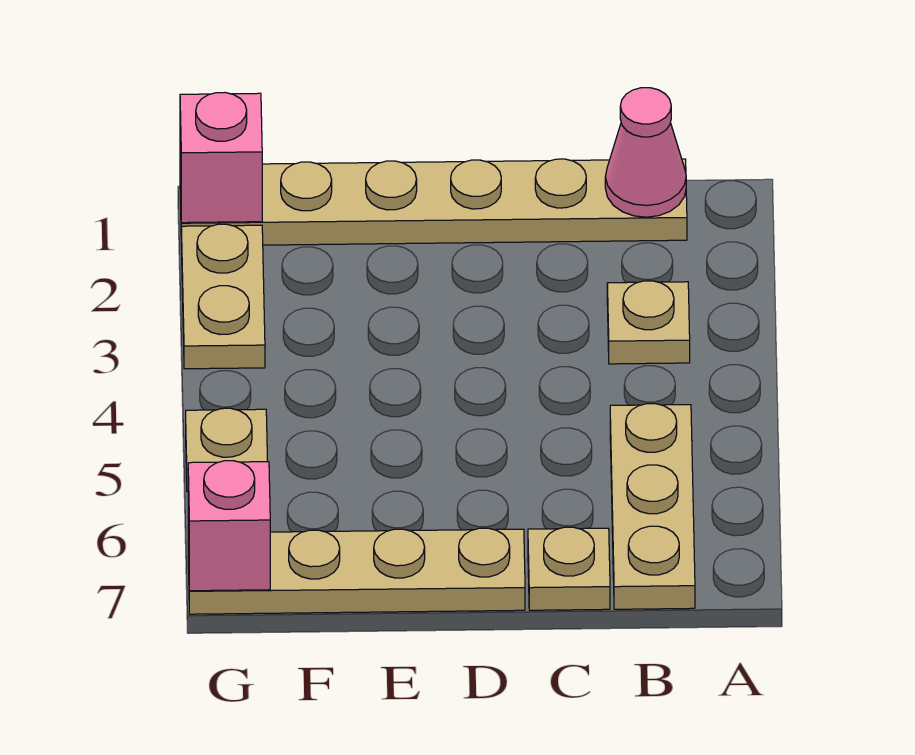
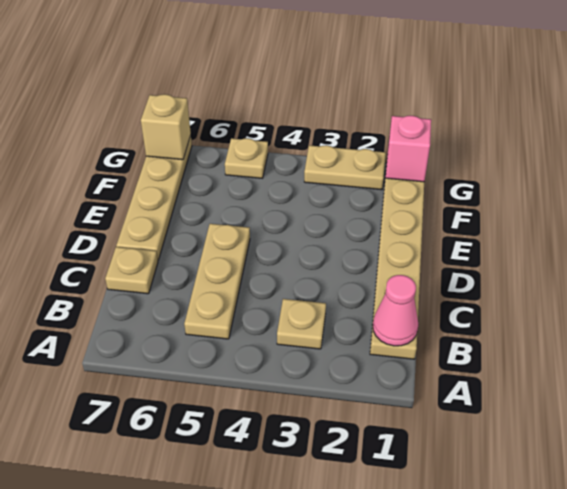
tan plate B5:B7 level 1 -> tan plate B5:D5 level 1
pink brick G7 level 2 -> tan brick G7 level 2

